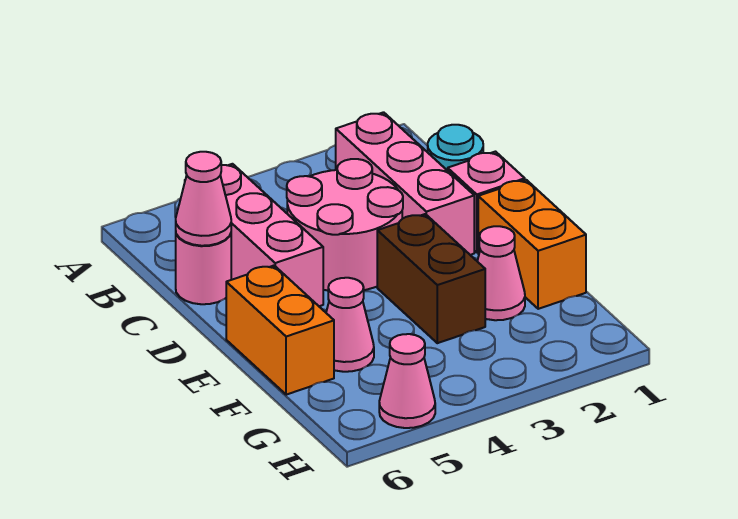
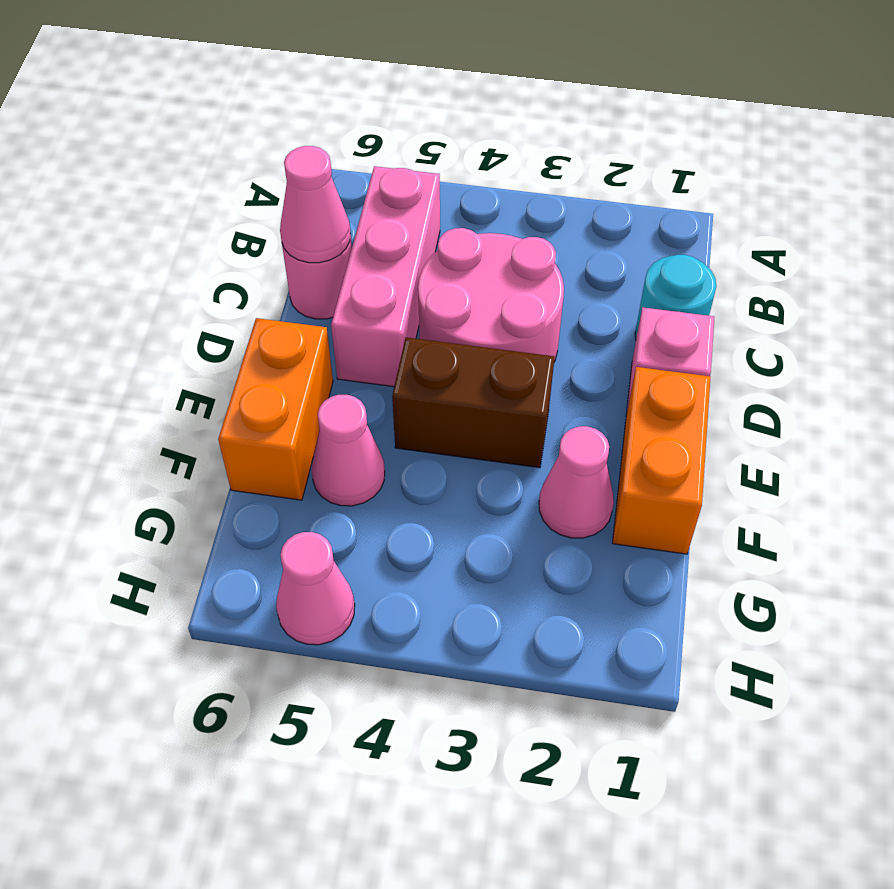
pink brick B2:D2 level 1 -> none
brown brick E3:F3 level 1 -> brown brick E3:E4 level 1

